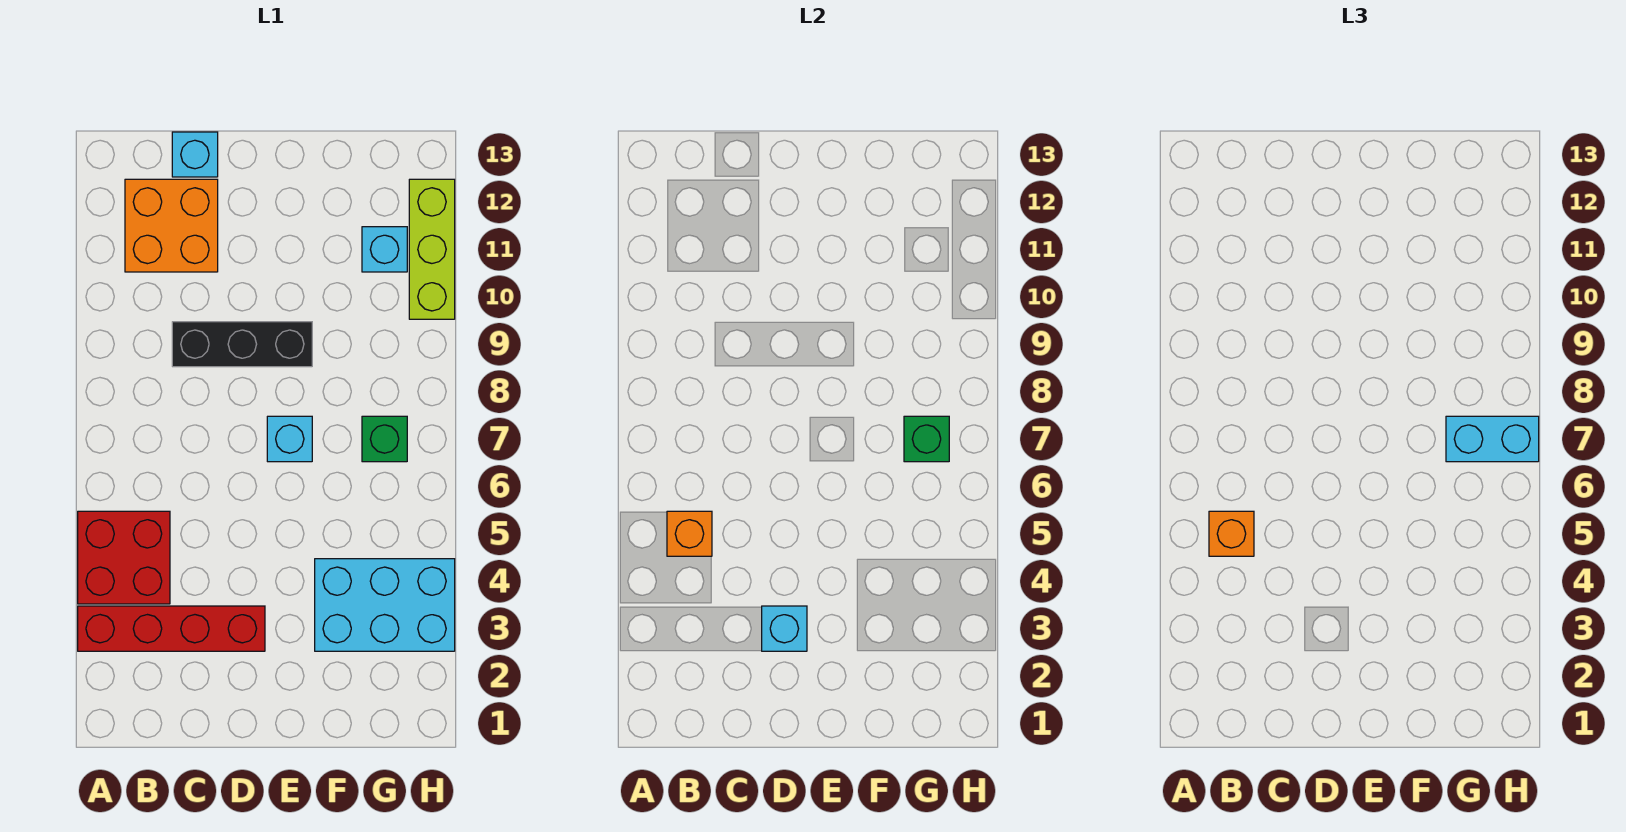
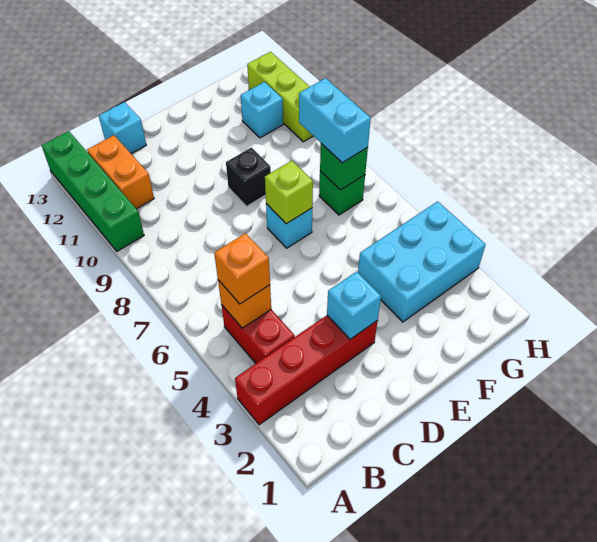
red brick A4:B5 level 1 -> red brick B4:B5 level 1
none -> green brick A10:A13 level 1
orange brick B11:C12 level 1 -> orange brick B11:B12 level 1
black brick C9:E9 level 1 -> black brick E9 level 1
none -> lime brick E7 level 2
cyan brick G7:H7 level 3 -> cyan brick G7:G8 level 3

